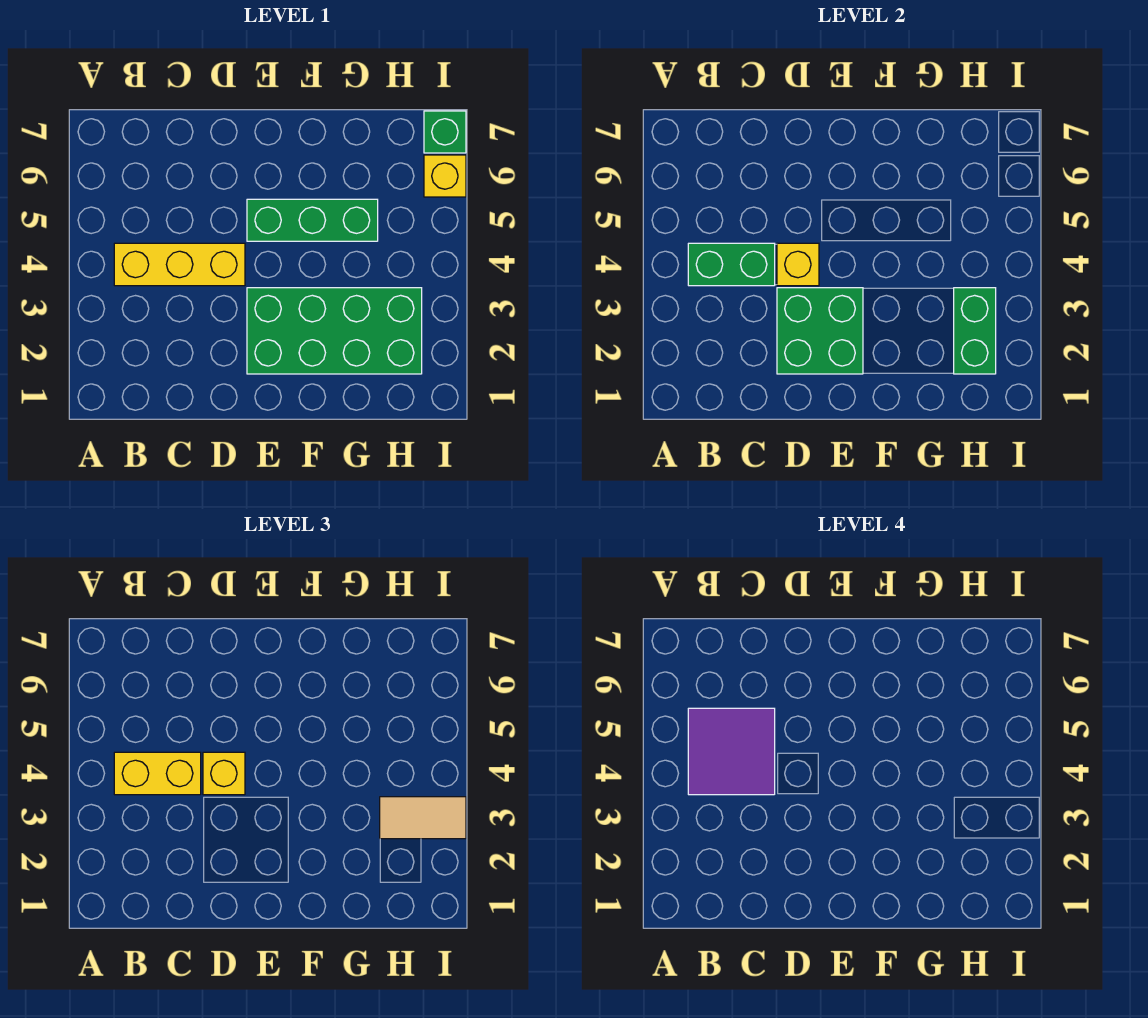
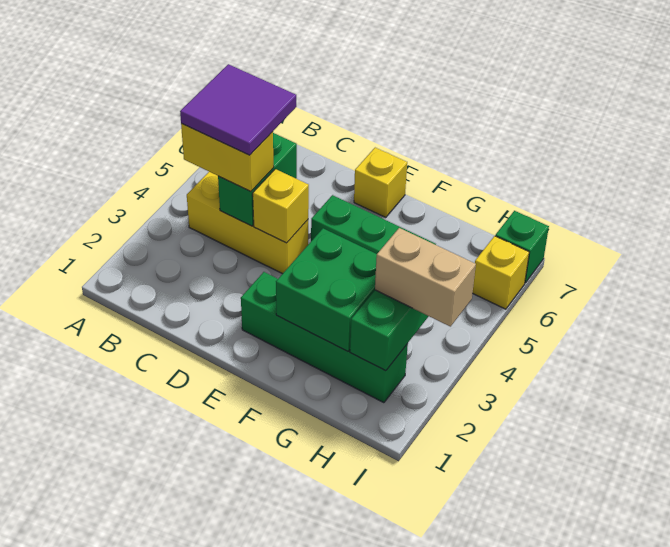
green brick B4:C4 level 2 -> green brick C4:C5 level 2
green brick D2:E3 level 2 -> green brick F2:G3 level 2
yellow brick D4 level 3 -> yellow brick E7 level 1
green brick E2:H3 level 1 -> green brick E2:H2 level 1
tan tile H3:I3 level 3 -> tan brick H3:I3 level 3

